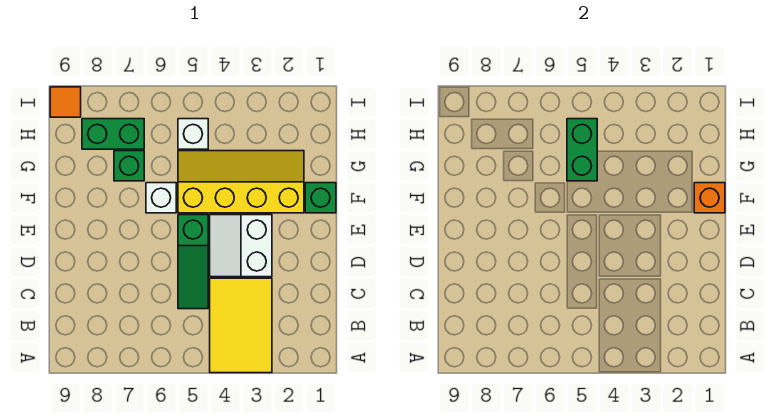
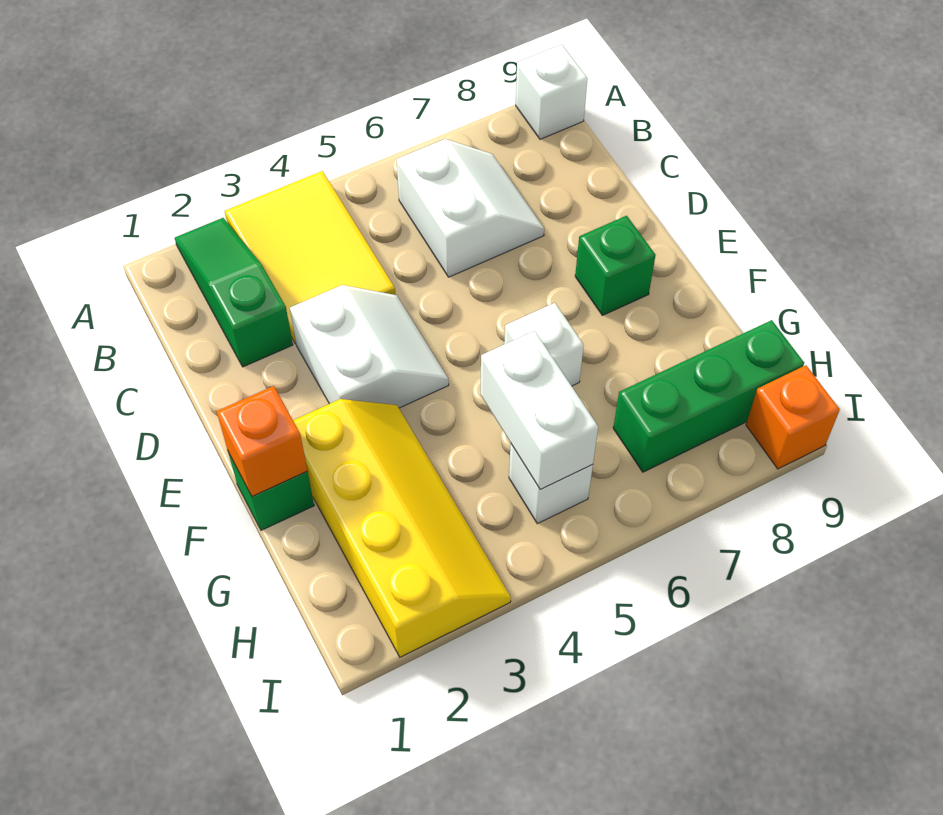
none -> white brick A9 level 1
none -> white slope B6:C7 level 1 top 6
green slope C5:E5 level 1 top E -> green slope A2:C2 level 1 top C
yellow slope F2:G5 level 1 top F -> yellow slope F2:I3 level 1 top 2
green brick G5:H5 level 2 -> white brick G5:H5 level 2
green brick G7 level 1 -> green brick E8 level 1
green brick H7:H8 level 1 -> green brick H7:H9 level 1
orange tile I9 level 1 -> orange brick I9 level 1

